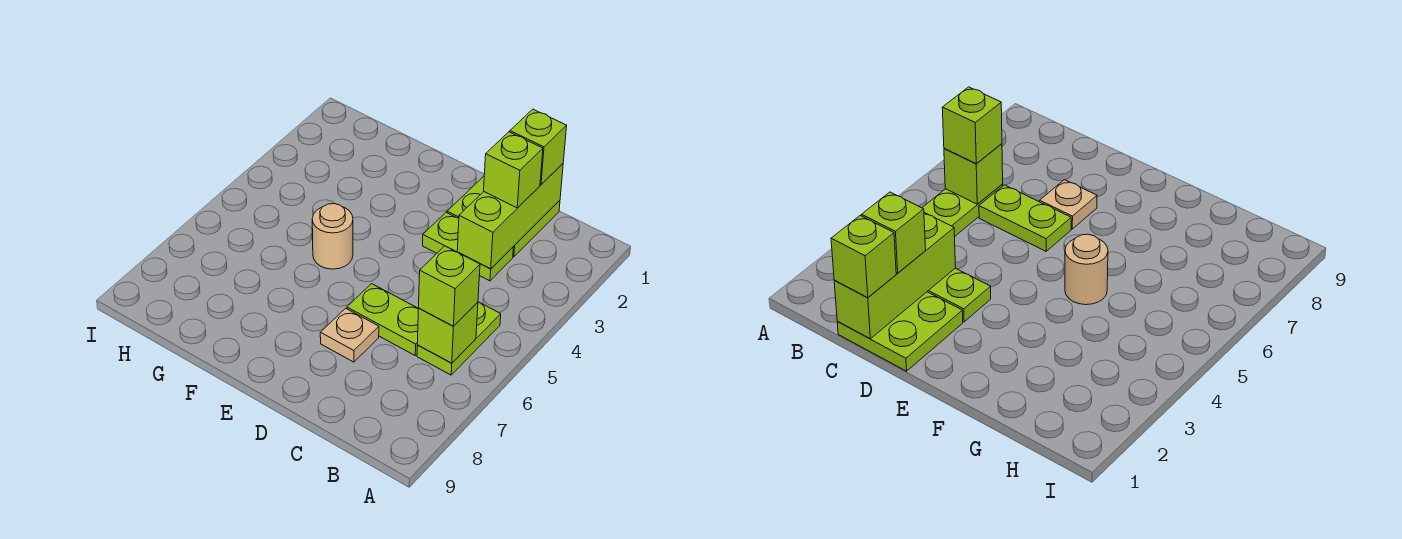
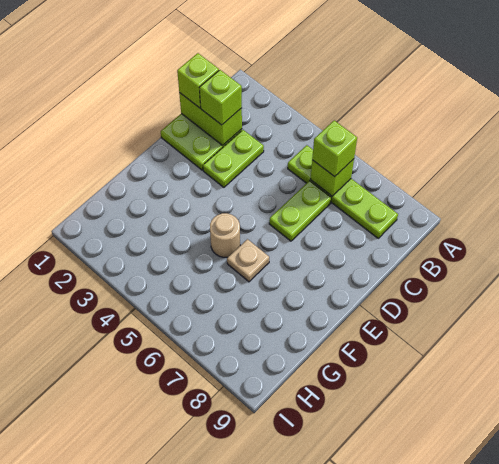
lime plate B5:B6 level 1 -> lime plate B5:B8 level 1
lime brick C1:C3 level 2 -> lime brick C1:C2 level 2
tan plate D7 level 1 -> tan plate F6 level 1

